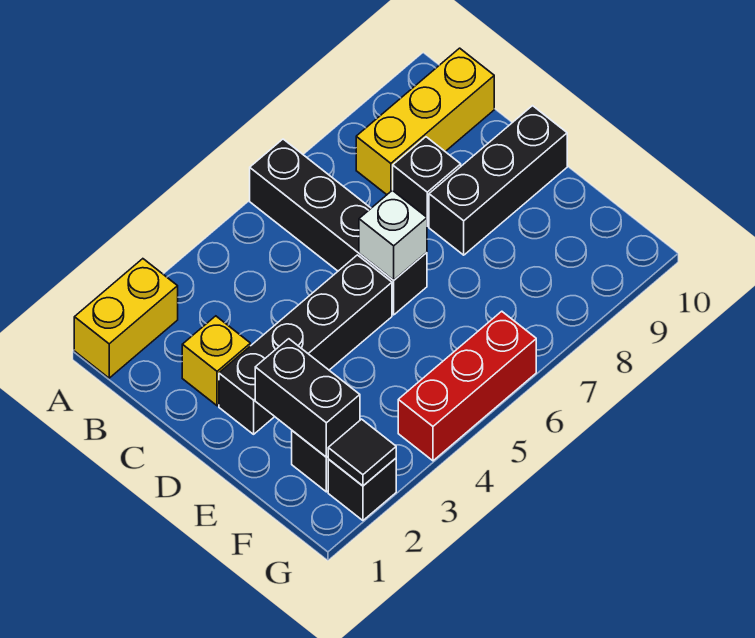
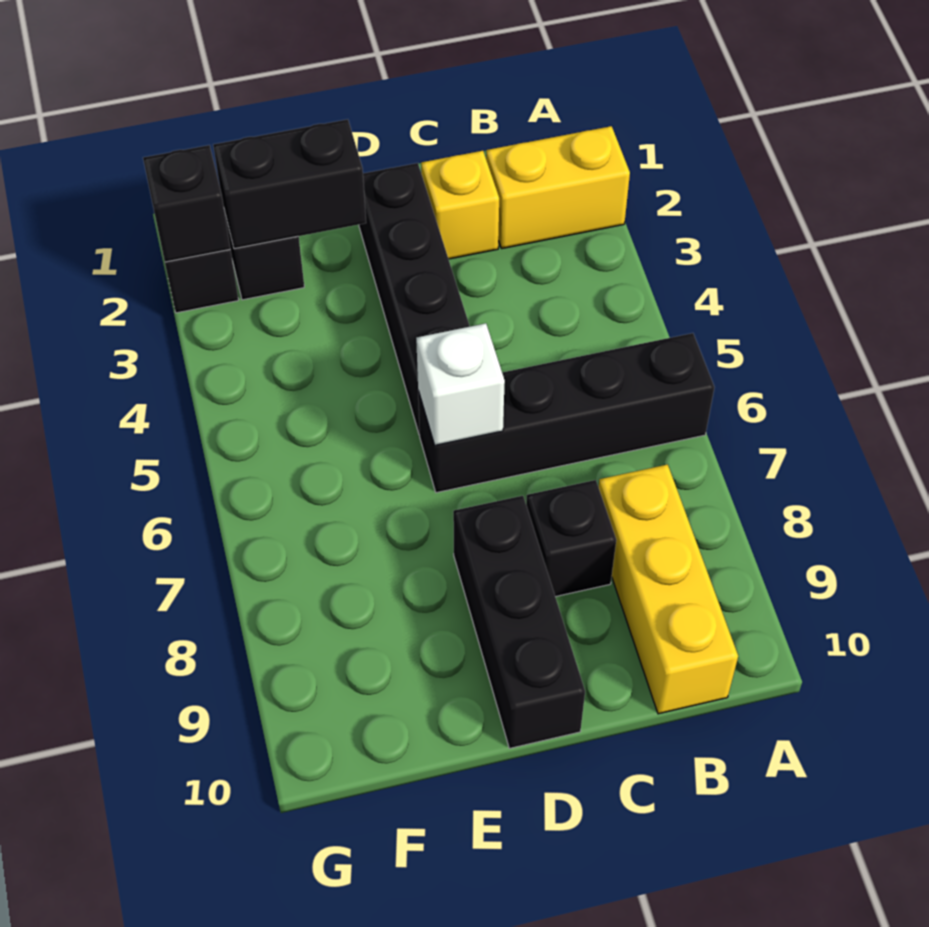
yellow brick A1:A2 level 1 -> yellow brick A2:B2 level 1
black tile G2 level 2 -> black brick G2 level 2
red brick G4:G6 level 1 -> none

